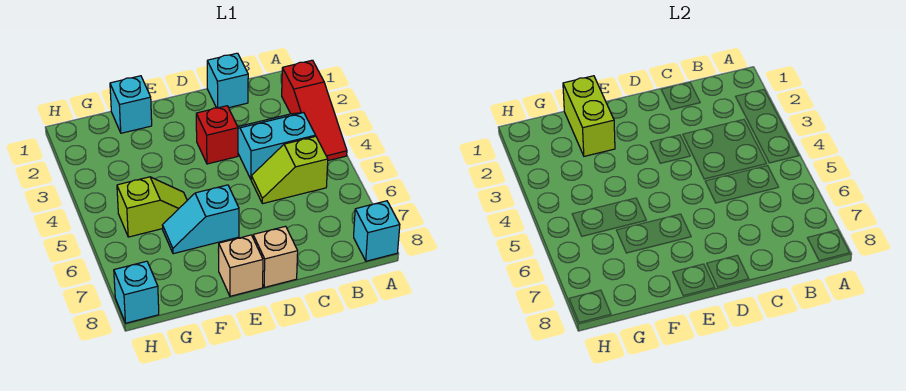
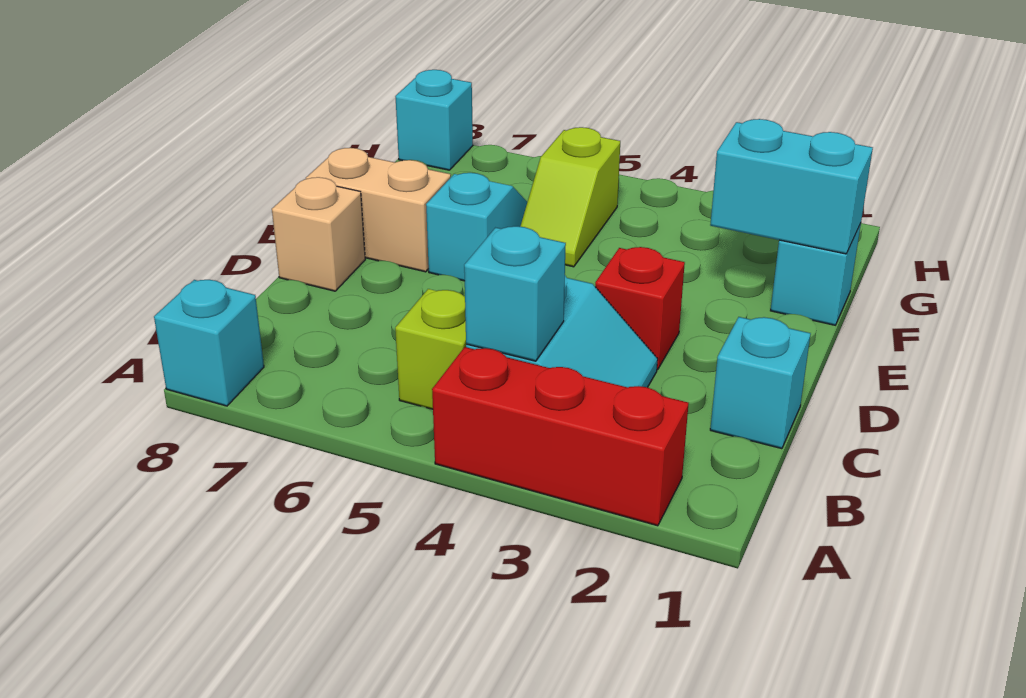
red slope A2:A4 level 1 top 2 -> red brick A2:A4 level 1
none -> cyan brick B4 level 2
tan brick E8 level 1 -> tan brick E7:E8 level 1
lime brick F1:F2 level 2 -> cyan brick F1:F2 level 2

